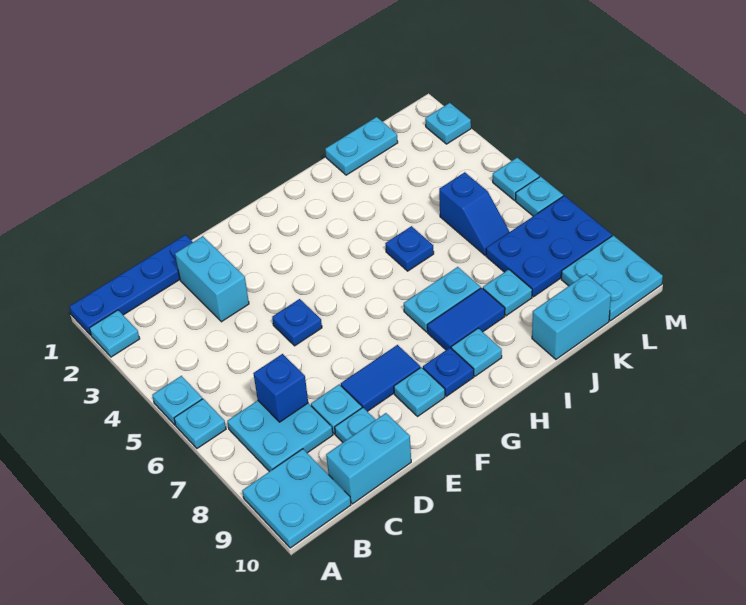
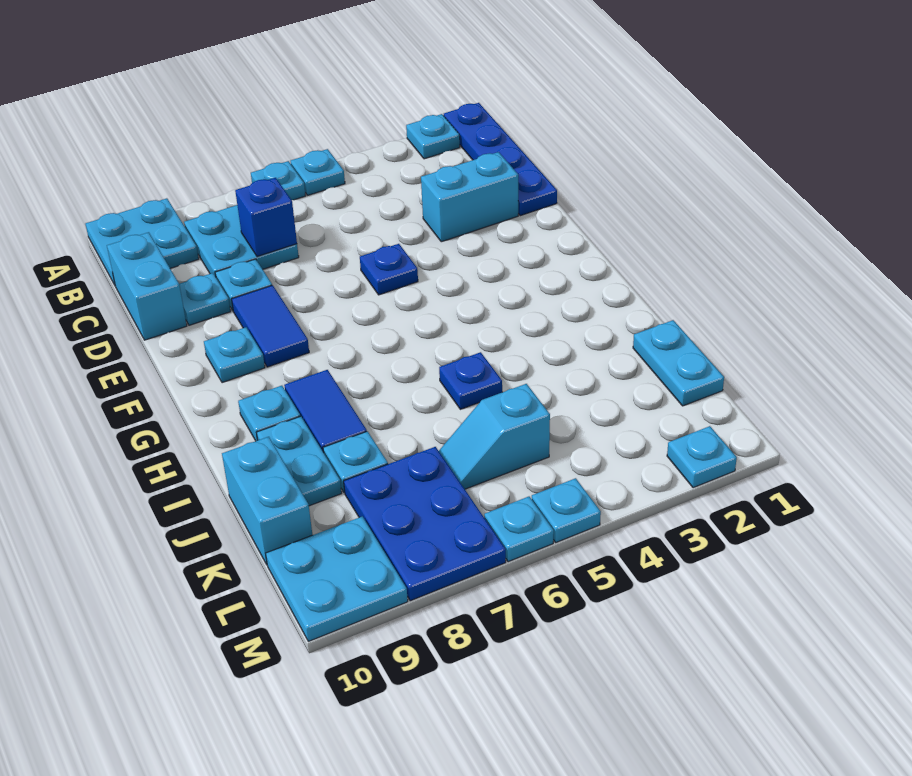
blue plate G9 level 1 -> none
cyan plate H7:I7 level 1 -> cyan plate I9:J9 level 1
blue slope K5:K6 level 1 top 5 -> cyan slope K5:K6 level 1 top 5

